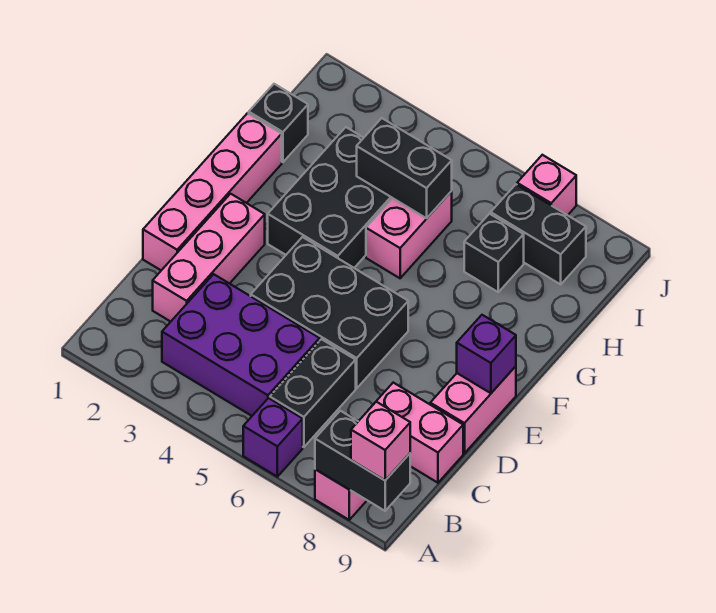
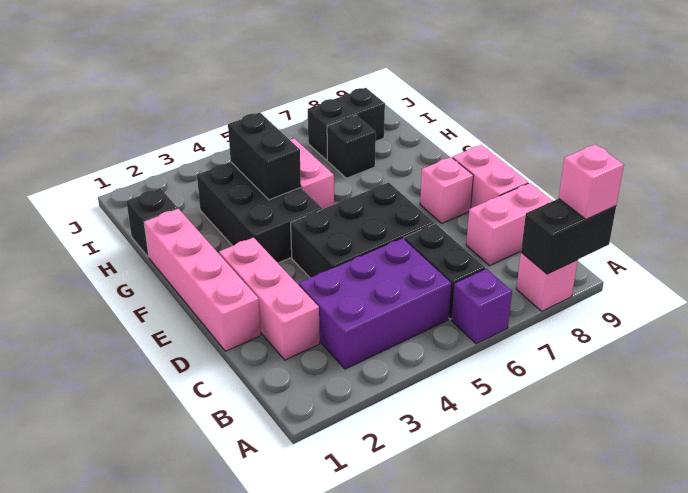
purple brick E9 level 2 -> none
black brick H4:H5 level 2 -> black brick G4:H4 level 2
pink brick J7 level 1 -> pink brick E8 level 1

